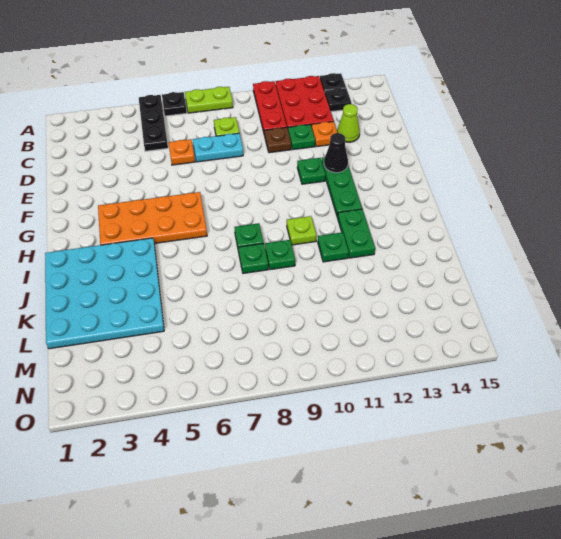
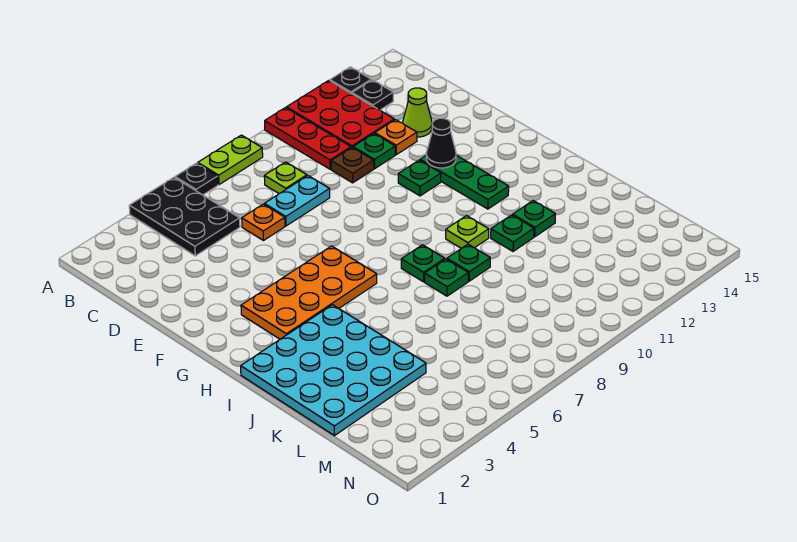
black plate A5:C5 level 1 -> black plate A4:C5 level 1
green plate I12:J12 level 1 -> green plate J12 level 1

